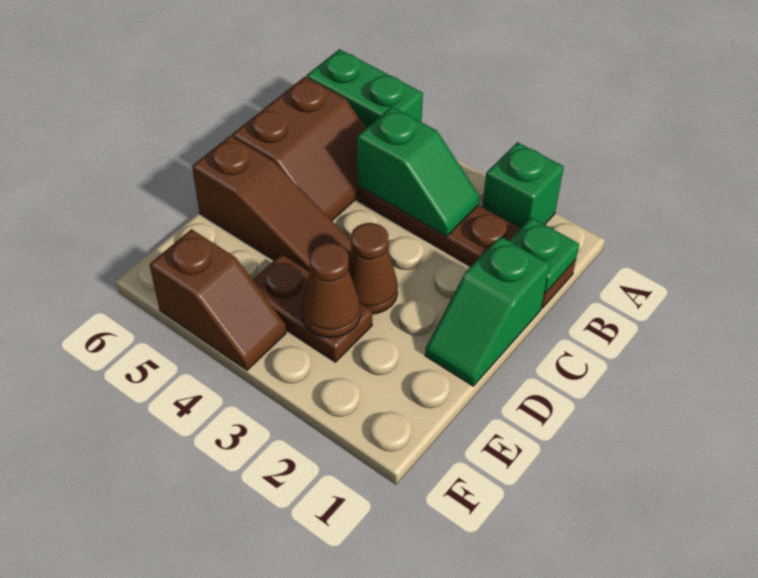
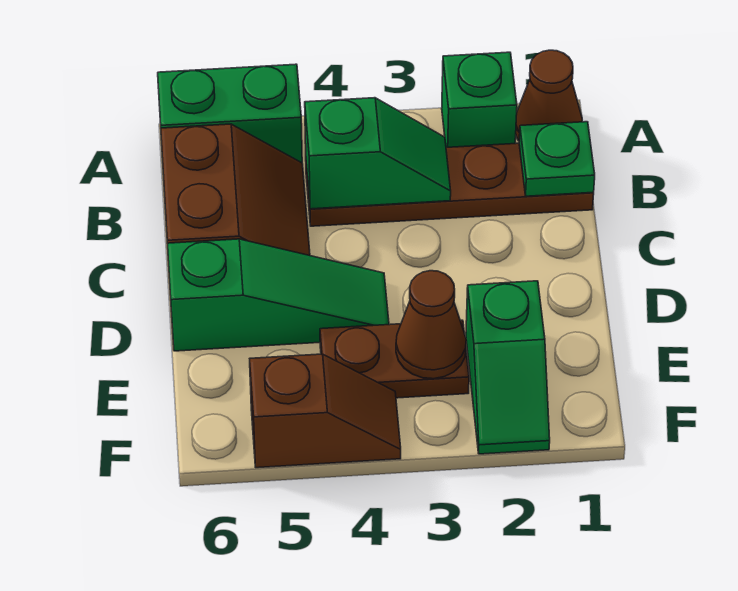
green slope C1:D1 level 1 top C -> green slope E2:F2 level 1 top E
brown cone D3 level 1 -> brown cone A1 level 1
brown slope D4:D6 level 1 top 6 -> green slope D4:D6 level 1 top 6

